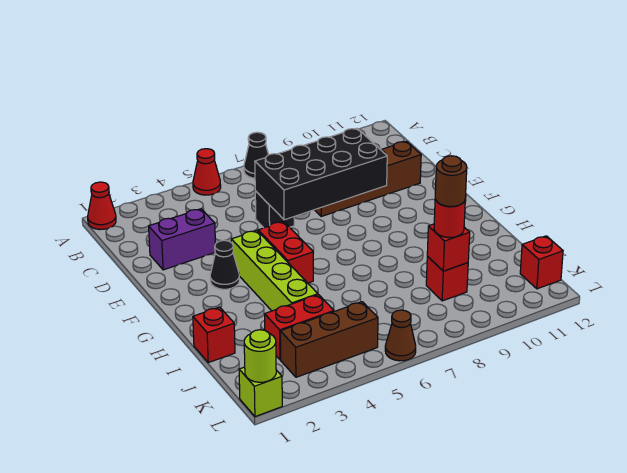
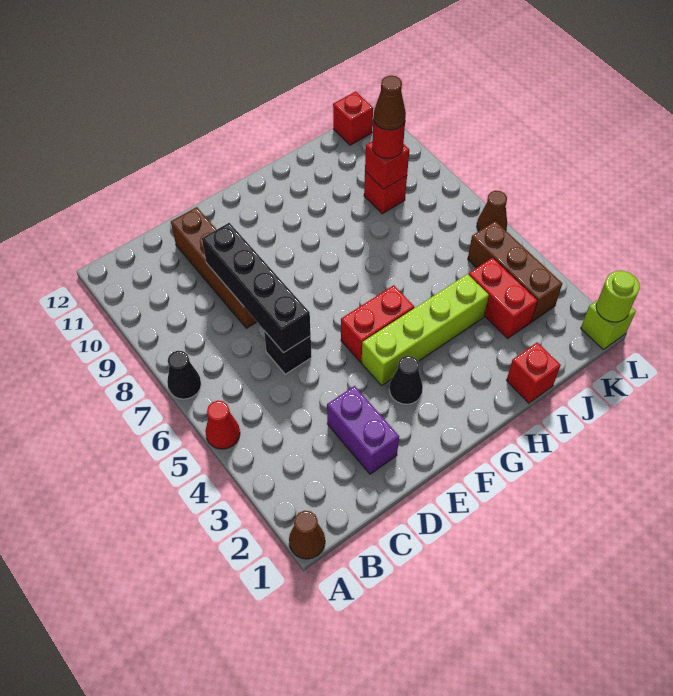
red cone A1 level 1 -> brown cone A1 level 1
black brick D6:E9 level 2 -> black brick D6:D9 level 2
brown round brick J9 level 4 -> brown cone J9 level 4

